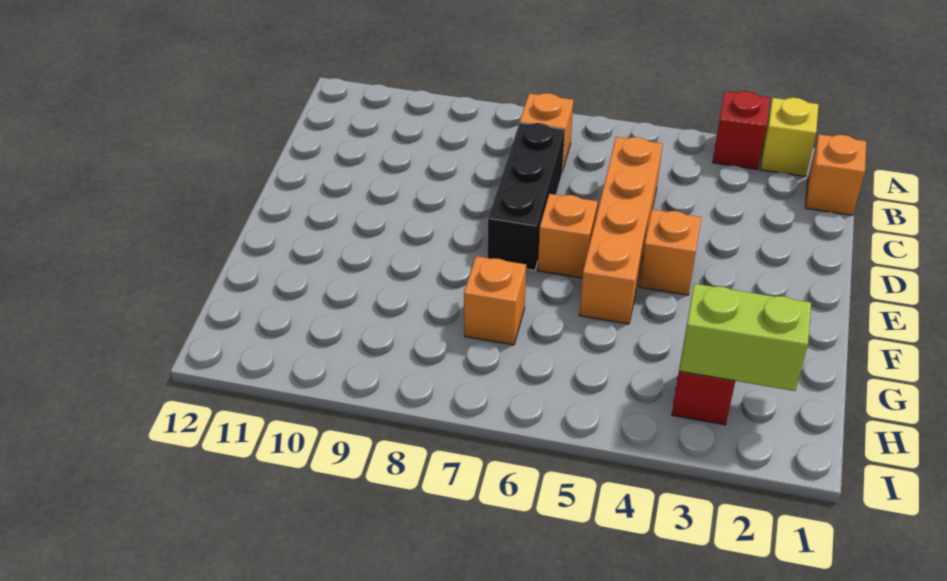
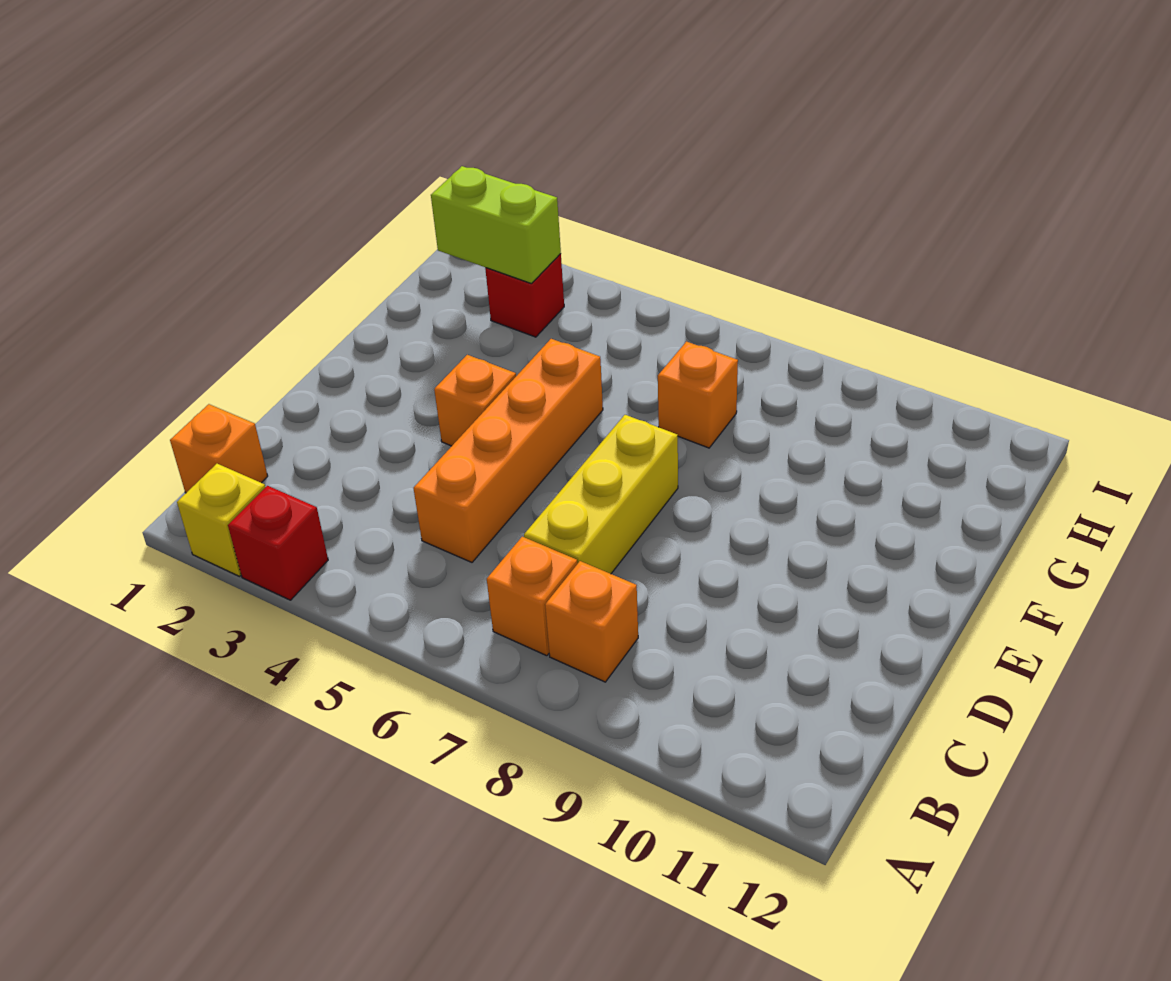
black brick C7:E7 level 1 -> yellow brick C7:E7 level 1
orange brick E6 level 1 -> orange brick B8 level 1

